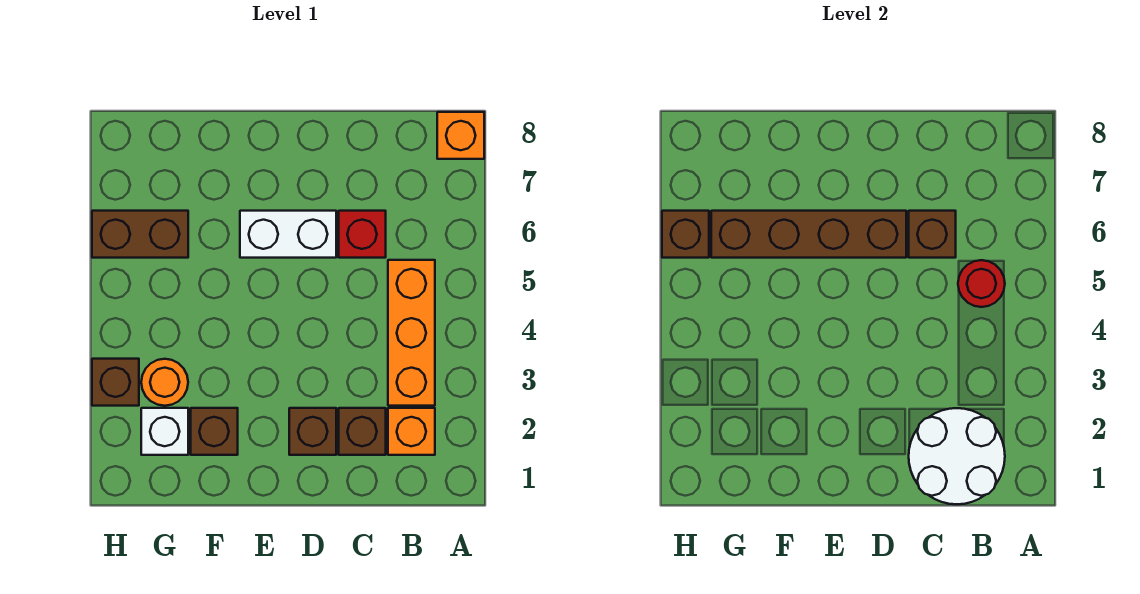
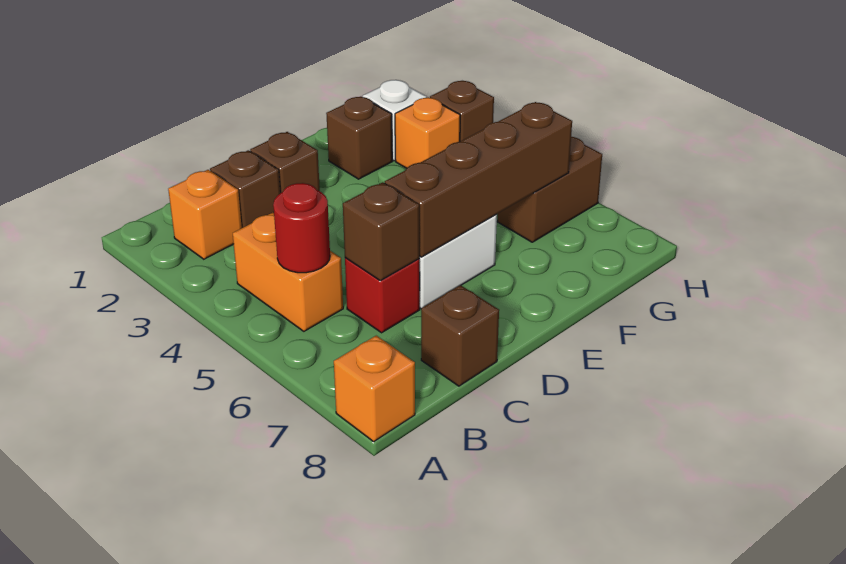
white round brick B1:C2 level 2 -> none
orange brick B3:B5 level 1 -> orange brick B4:B5 level 1
orange round brick G3 level 1 -> orange brick G3 level 1
brown brick H6 level 2 -> brown brick C8 level 1

